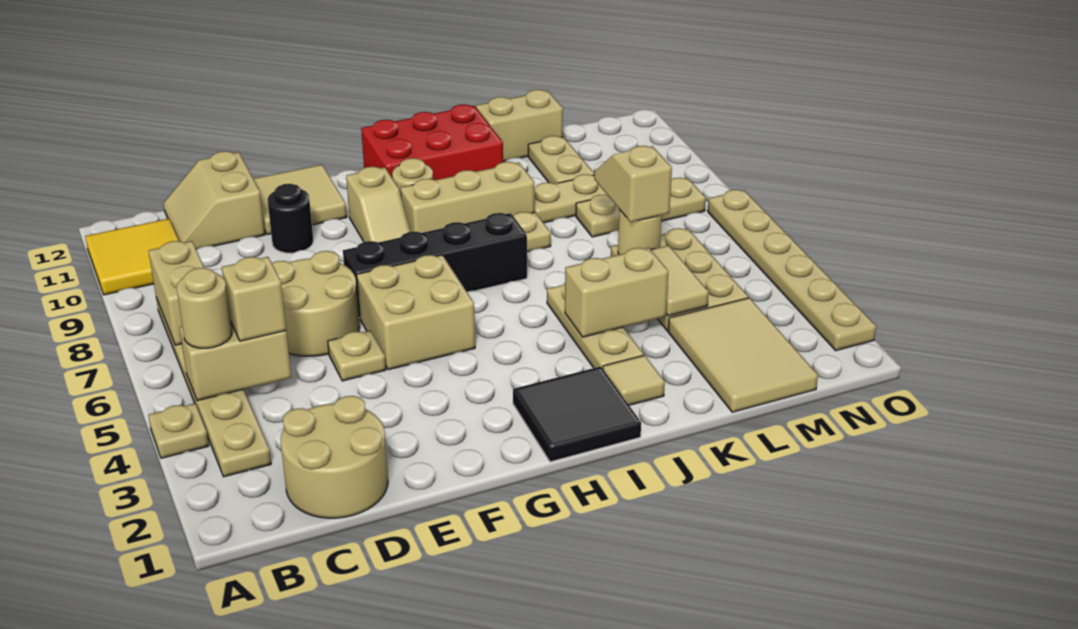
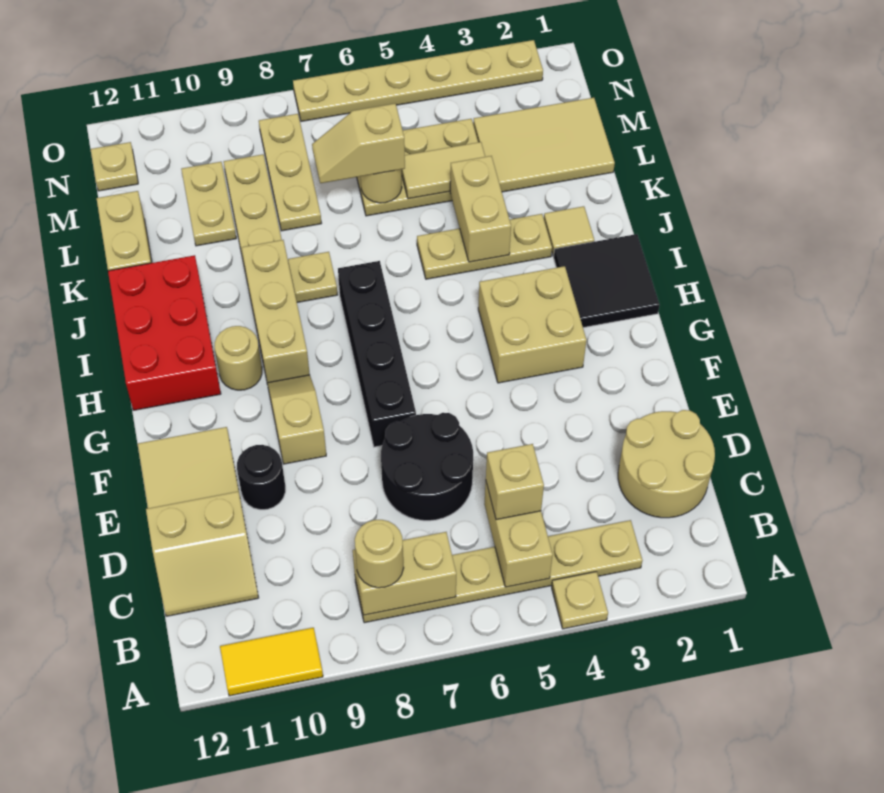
yellow tile A10:B11 level 1 -> yellow tile A10:A11 level 1
tan round brick B5 level 3 -> tan round brick B8 level 3
tan round brick D6:E7 level 1 -> black round brick D6:E7 level 1
tan plate E5 level 1 -> tan plate N12 level 1
tan brick F5:G6 level 1 -> tan brick G3:H4 level 1
tan slope G9:G10 level 1 top 10 -> tan slope F9:G9 level 1 top F
tan plate L10:L11 level 1 -> tan plate L10:M10 level 1

